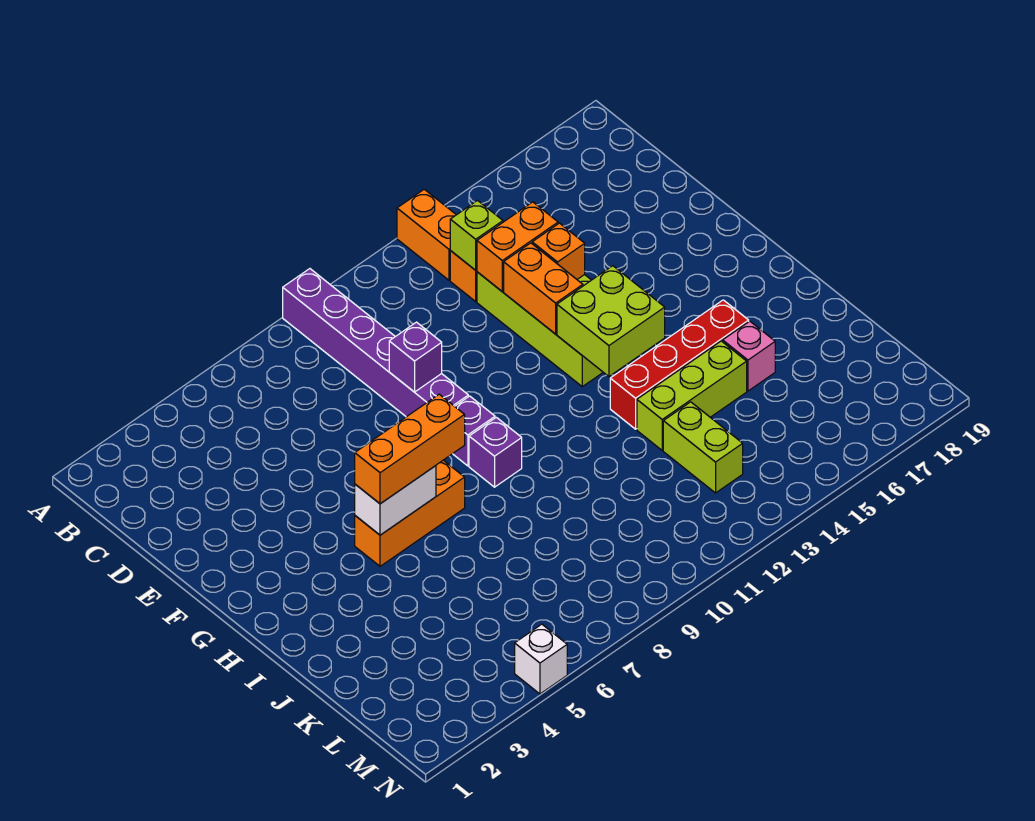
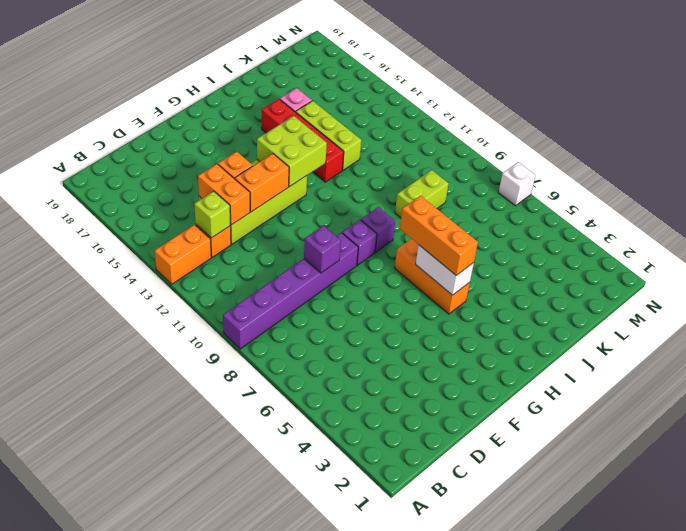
lime brick K13:L13 level 1 -> lime brick J9:K9 level 1
white brick N5 level 1 -> white brick N7 level 1

